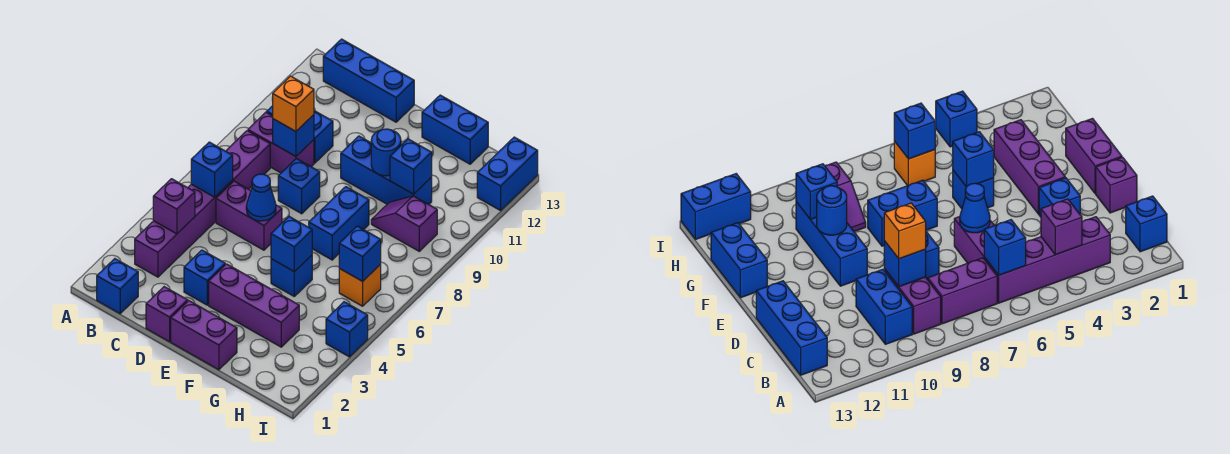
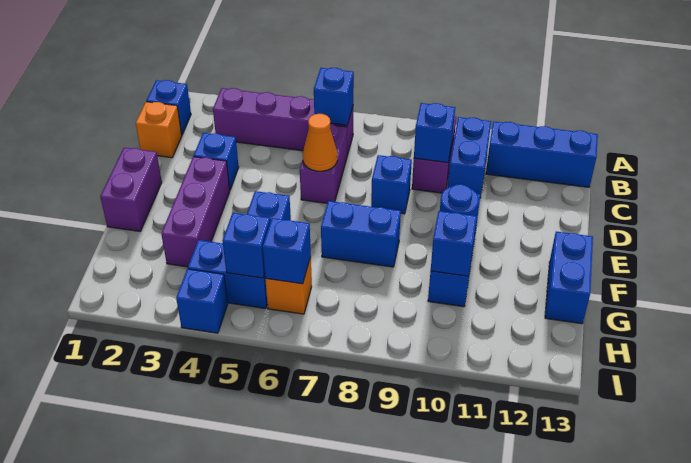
purple brick B4 level 2 -> none
purple brick B7:B8 level 1 -> none
blue brick B13:D13 level 1 -> blue brick B11:B13 level 1
orange brick C9 level 3 -> orange brick C1 level 1
purple brick D1 level 1 -> none
blue cone D6 level 2 -> orange cone D6 level 2
blue brick F5 level 2 -> blue brick H5 level 2
purple slope G9:H9 level 1 top H -> none
blue brick I12:I13 level 1 -> blue brick H4:H5 level 1

